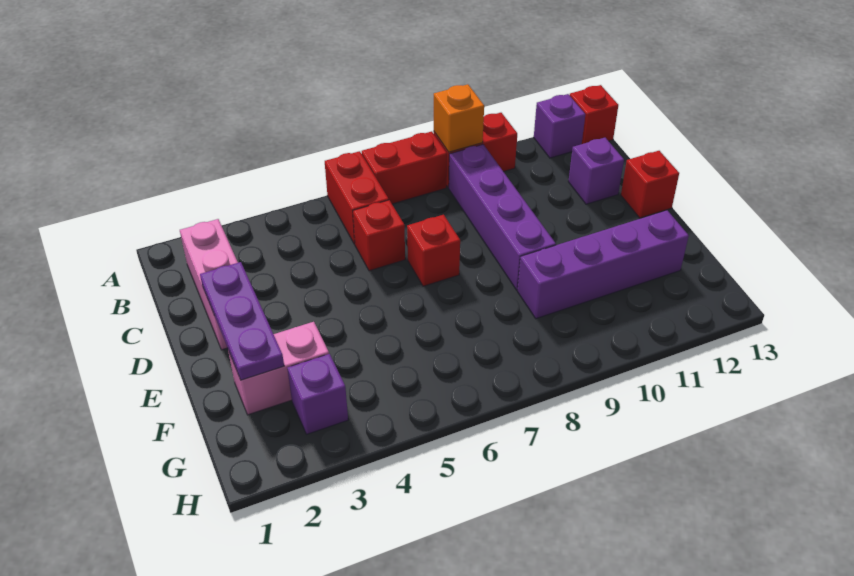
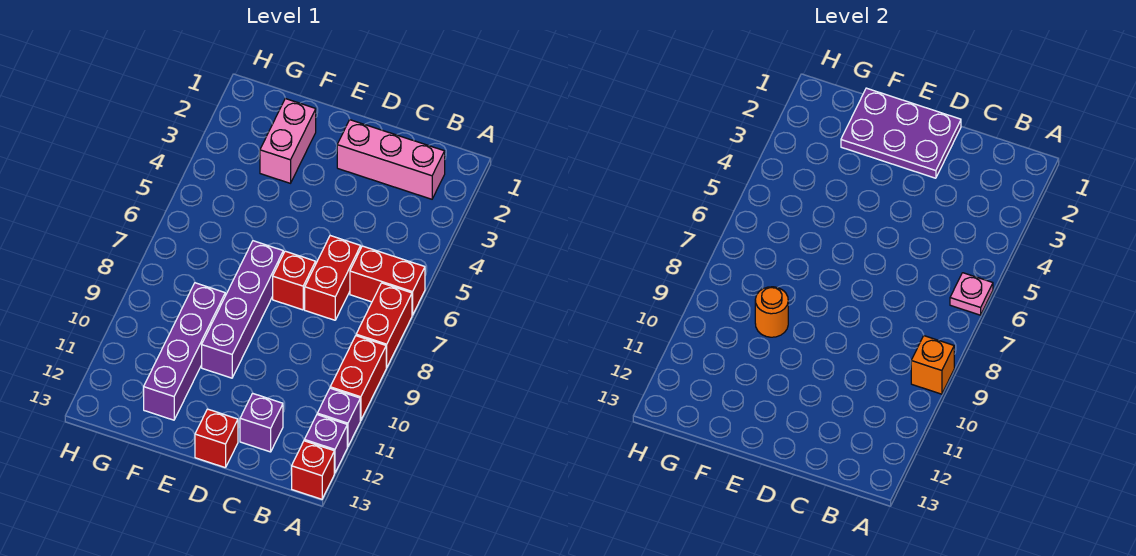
none -> pink plate A6 level 2
purple brick B9:E9 level 1 -> purple brick E7:E10 level 1
red brick C6 level 1 -> red brick C6:C7 level 1
purple plate D2:F2 level 2 -> purple plate D1:F2 level 2
none -> orange round brick F9 level 2
purple brick G3 level 1 -> purple brick A11 level 1

